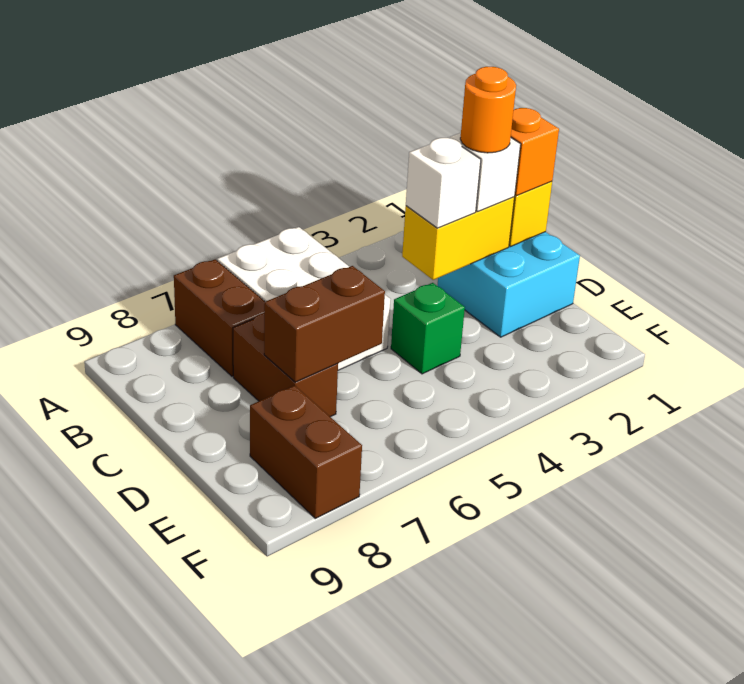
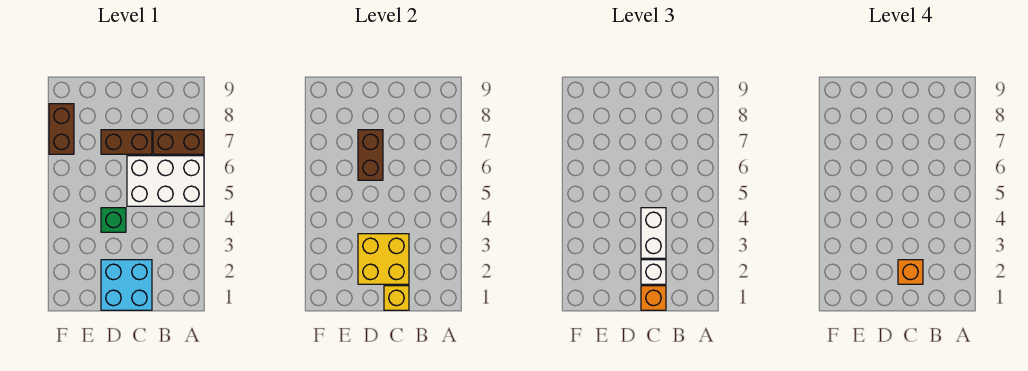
yellow brick C2:C3 level 2 -> yellow brick C2:D3 level 2
orange round brick C2 level 4 -> orange brick C2 level 4
white brick C3 level 3 -> white brick C3:C4 level 3
brown brick E8:F8 level 1 -> brown brick F7:F8 level 1

